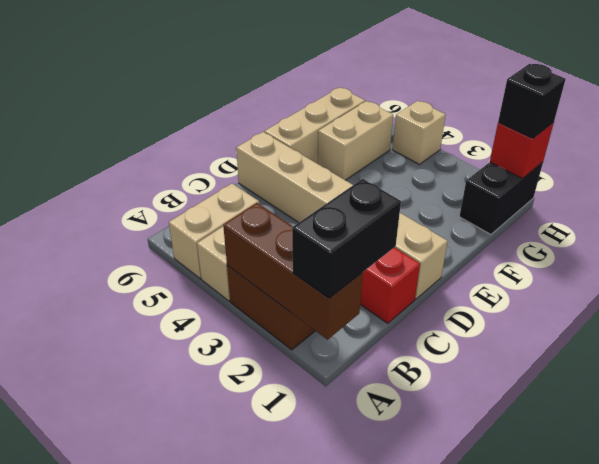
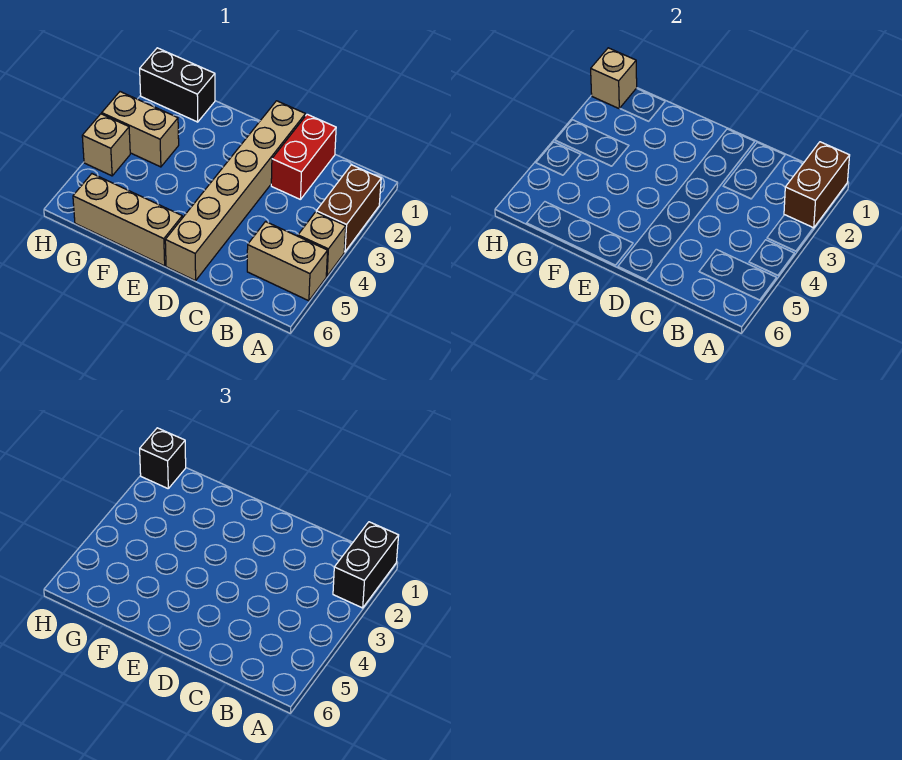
brown brick A1:A3 level 2 -> brown brick A1:A2 level 2
black brick A1:B1 level 3 -> black brick A1:A2 level 3
tan brick F5:G5 level 1 -> tan brick G3:H3 level 1
red brick H1 level 2 -> tan brick H1 level 2

